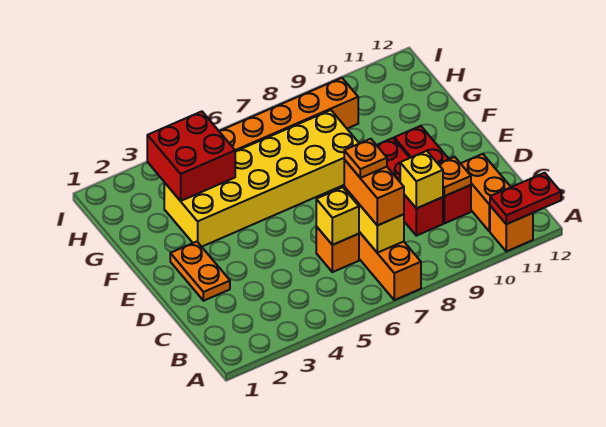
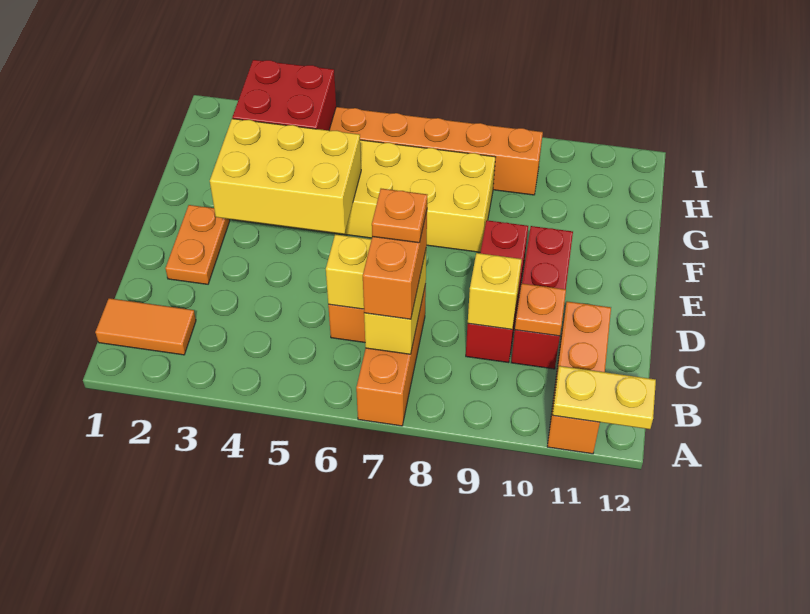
red plate A11:A12 level 2 -> yellow plate A11:A12 level 2
none -> orange tile B1:B2 level 1
none -> yellow brick E3:F5 level 2

